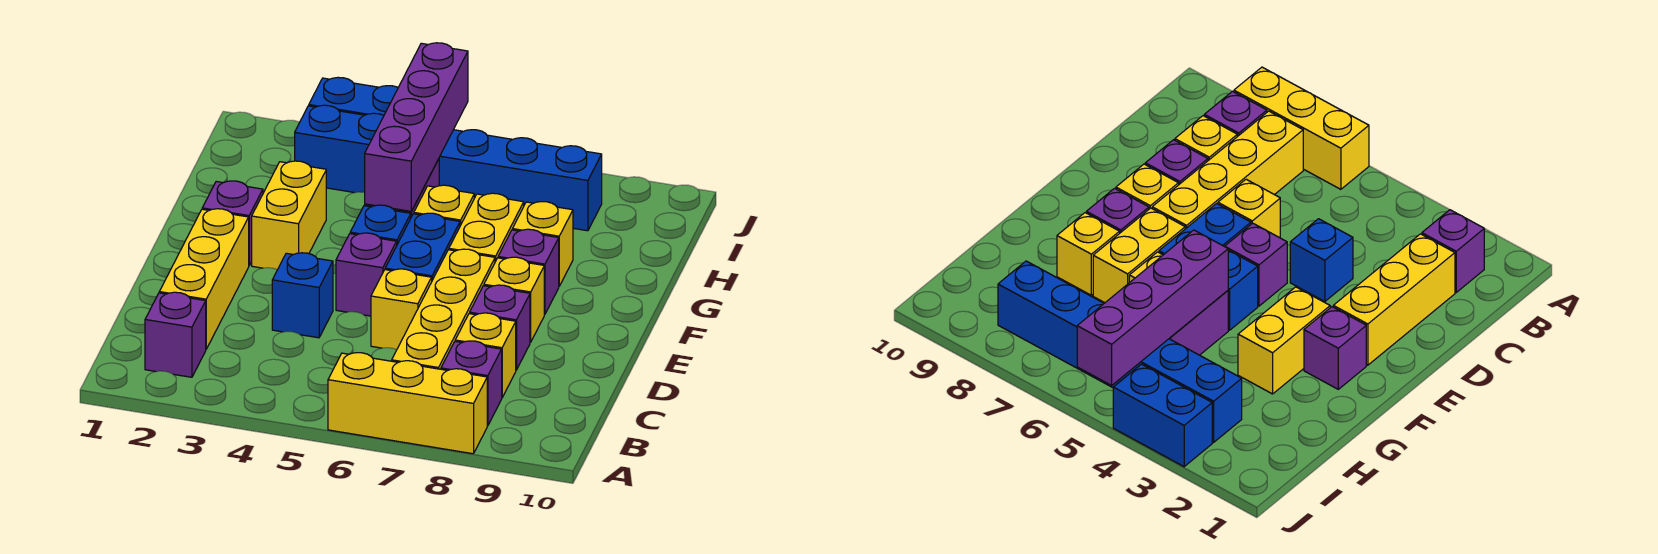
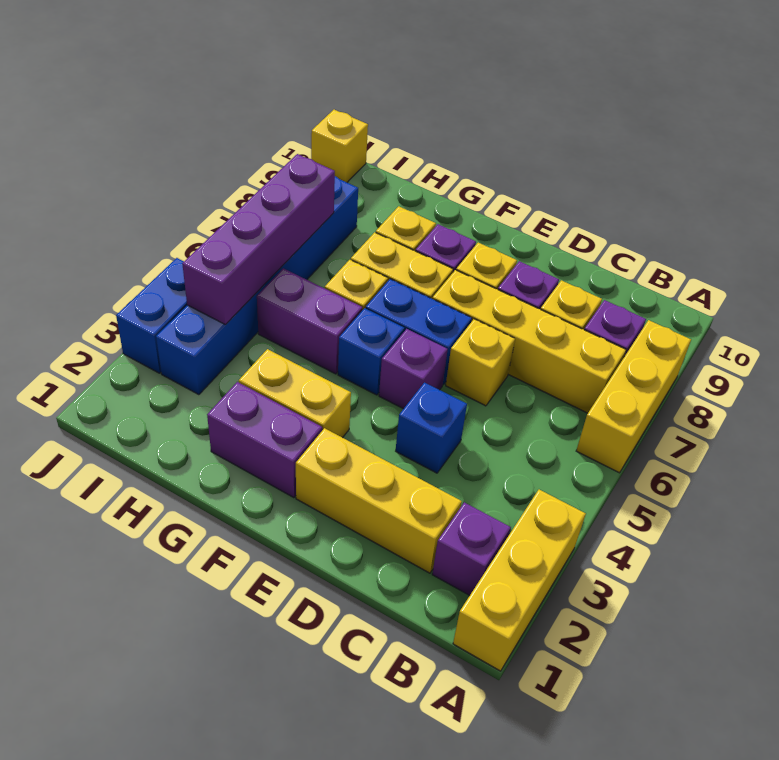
none -> yellow brick A1:A3 level 1
purple brick F2 level 1 -> purple brick F2:G2 level 1
purple brick G5:J5 level 2 -> purple brick I4:I7 level 2
none -> yellow brick J10 level 1

